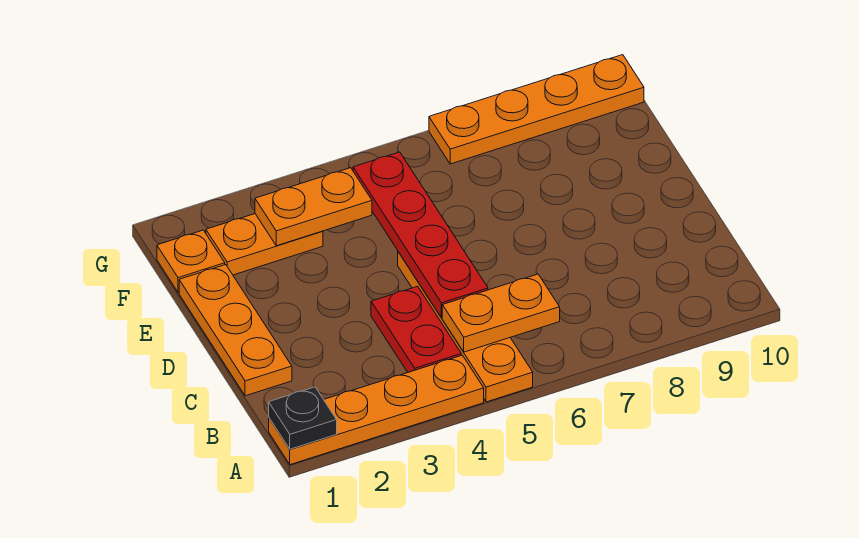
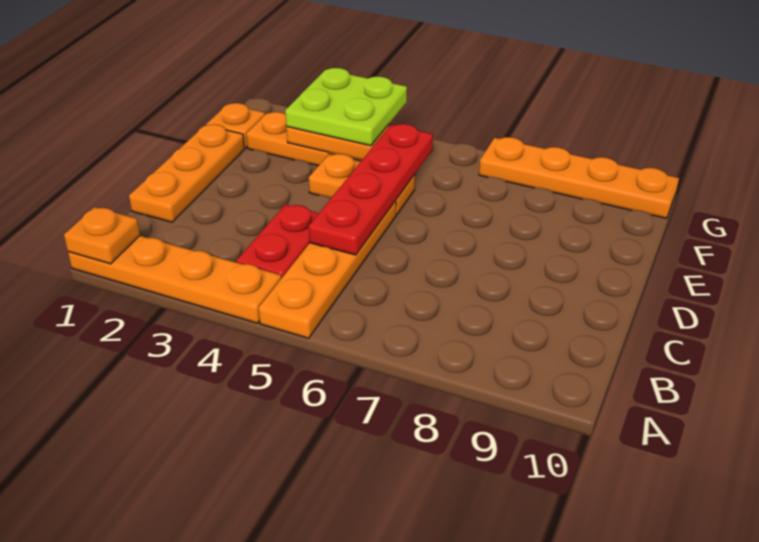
black plate A1 level 2 -> orange plate A1 level 2
orange plate B5:B6 level 2 -> orange plate E4:E5 level 1
none -> lime plate F3:G4 level 3

